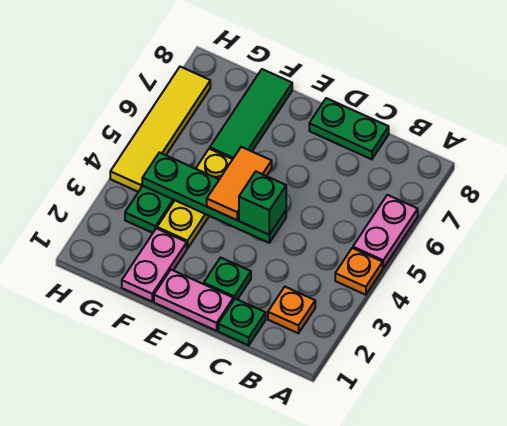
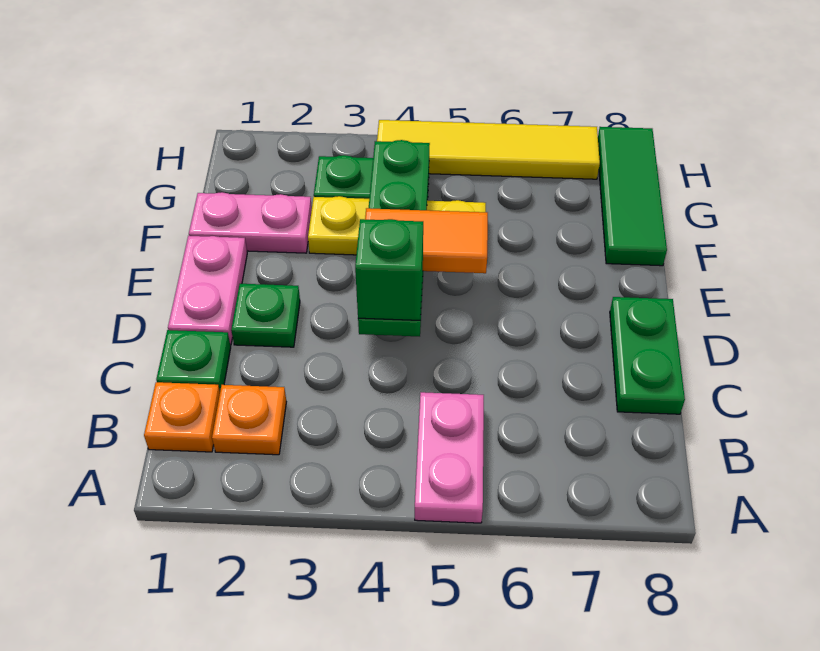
orange plate A4 level 1 -> orange plate B1 level 1
pink plate A5:A6 level 1 -> pink plate A5:B5 level 1
green tile F6:F8 level 1 -> green tile F8:H8 level 1

